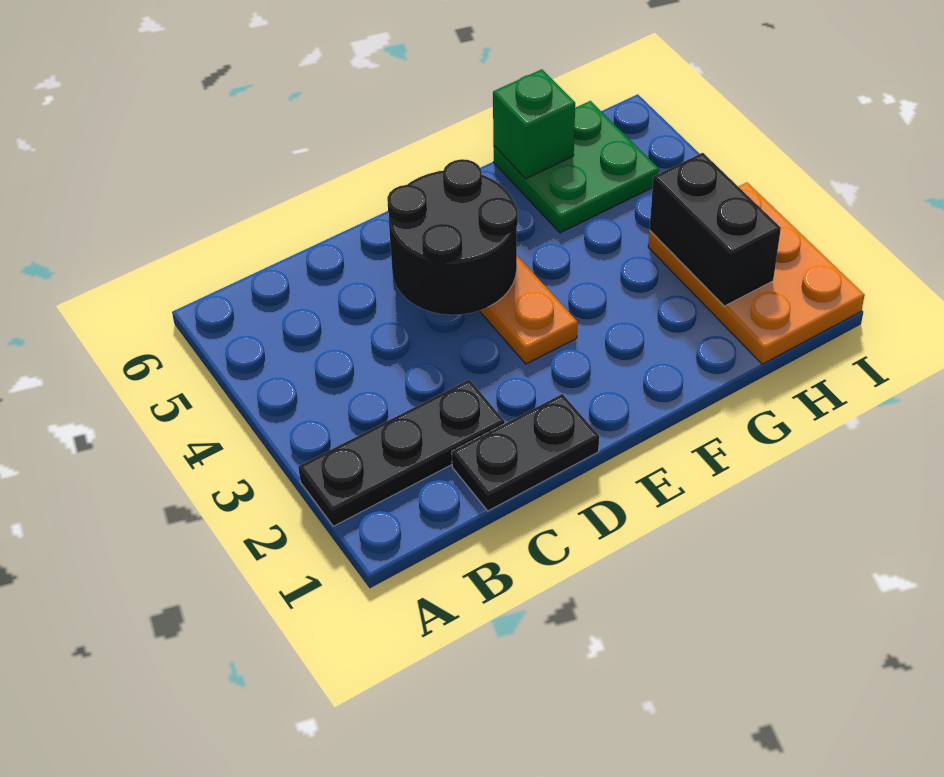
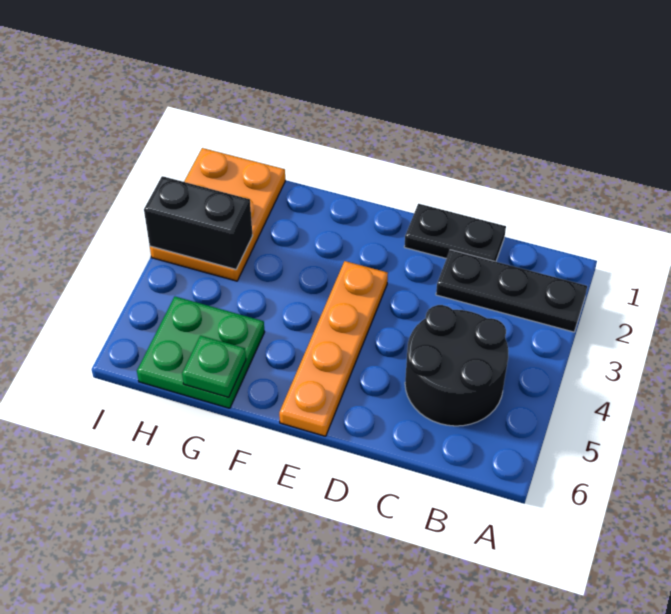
black round brick D4:E5 level 2 -> black round brick B4:C5 level 1
green brick G6 level 2 -> green plate G6 level 2
black brick H2:H3 level 2 -> black brick H3:I3 level 2

